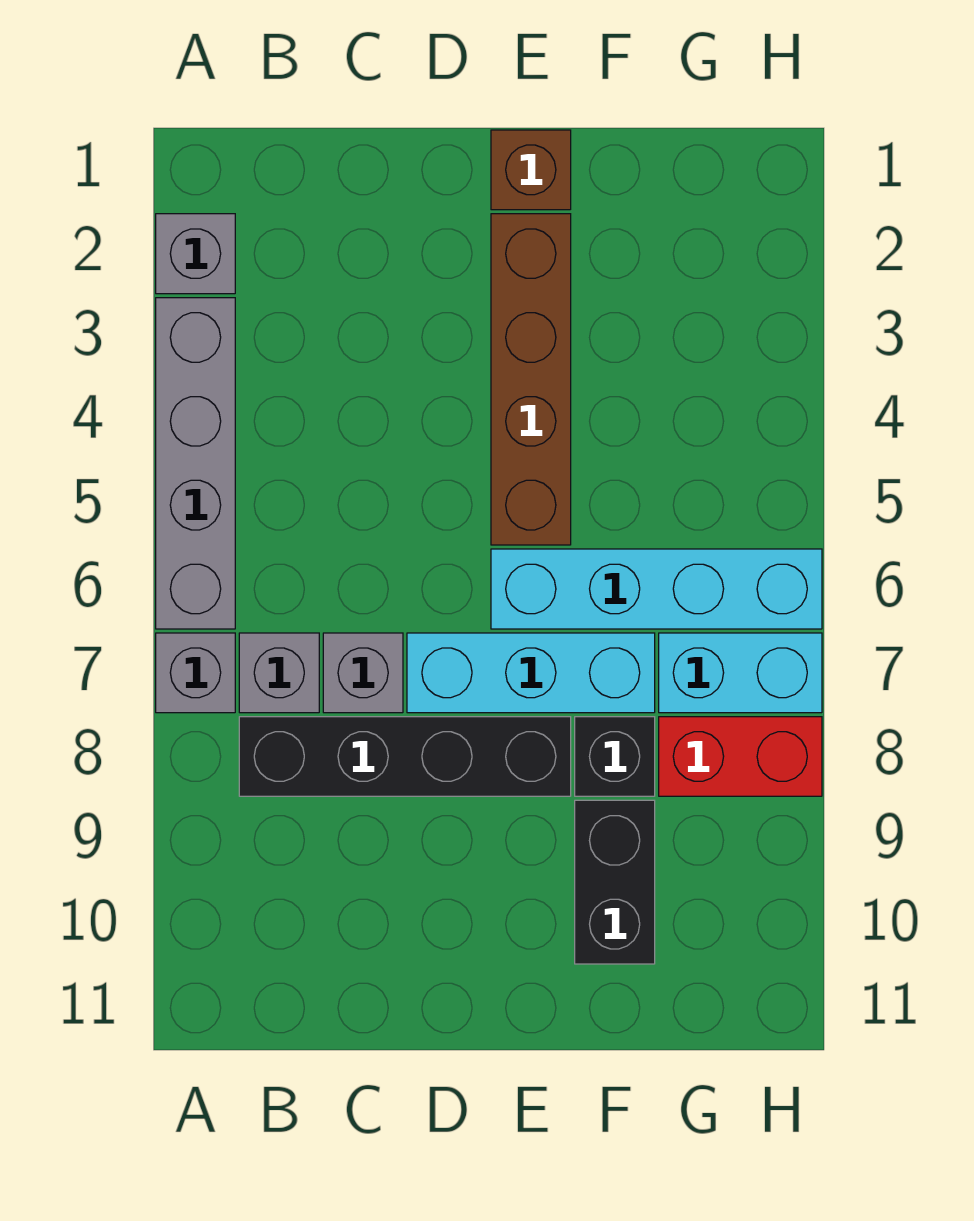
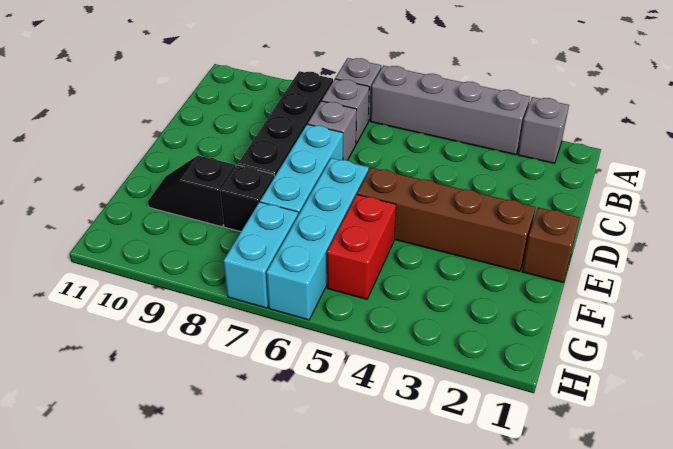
black brick F9:F10 level 1 -> black slope F9:F10 level 1 top 9
red brick G8:H8 level 1 -> red brick F5:G5 level 1

